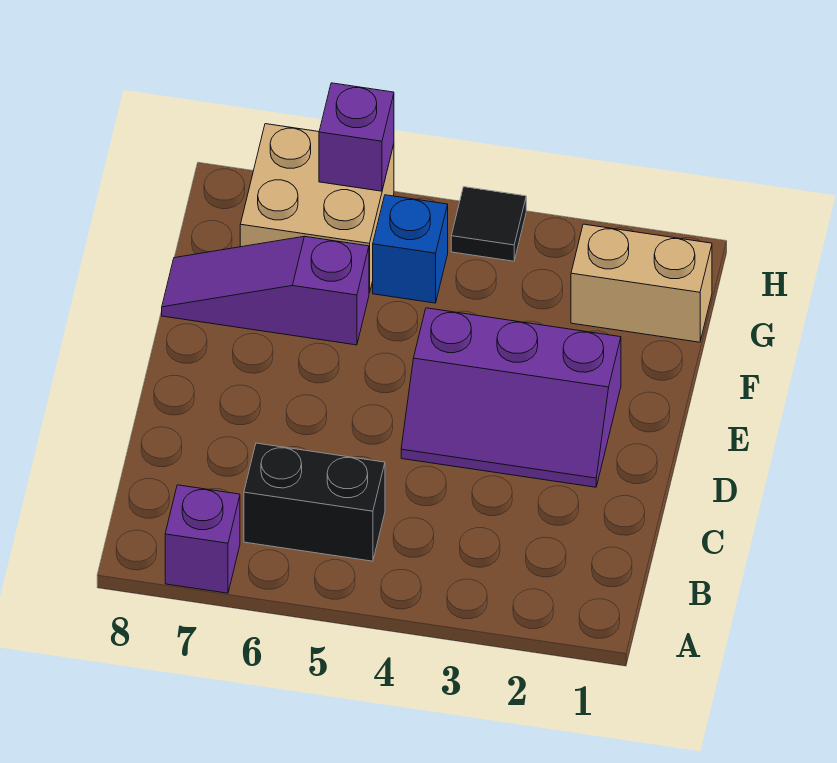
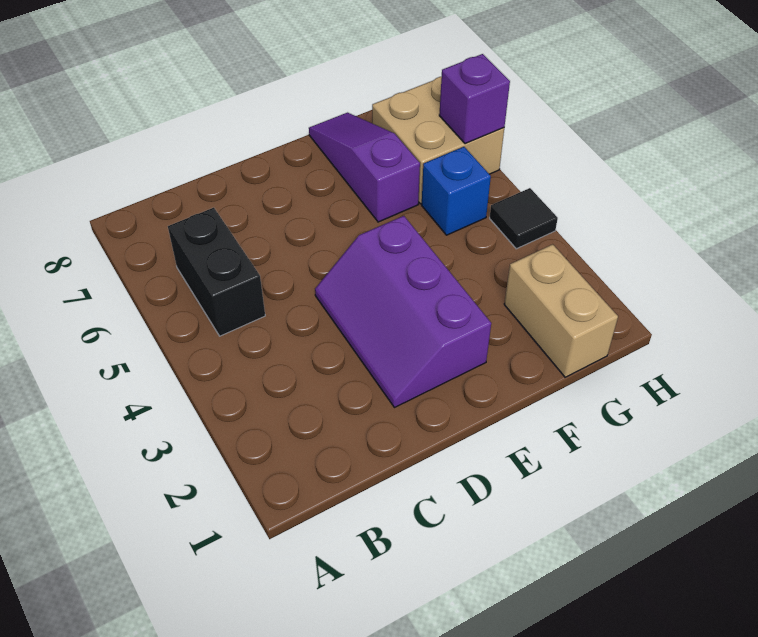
purple brick A7 level 1 -> none

